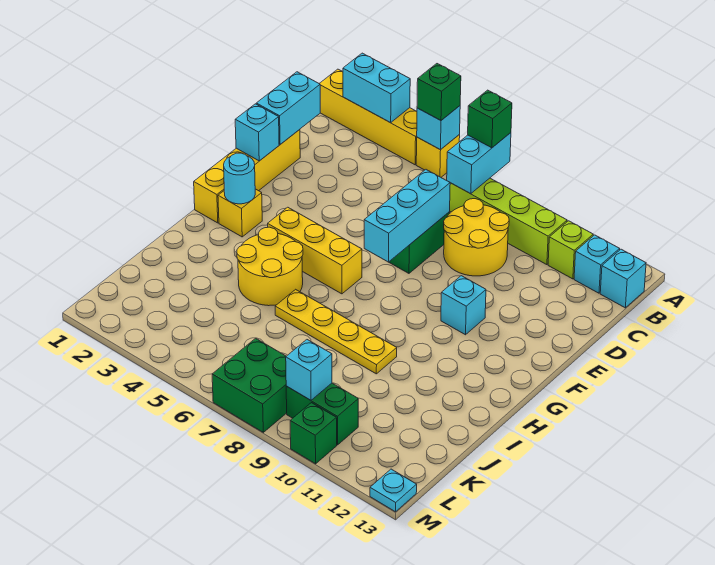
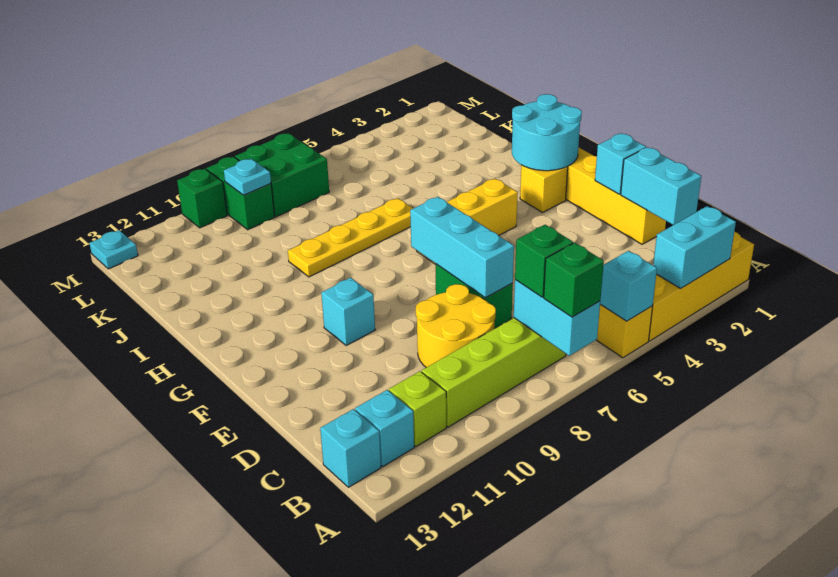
green brick A5 level 3 -> green brick B7 level 3
cyan round brick G2 level 2 -> cyan round brick G1:H2 level 2
yellow round brick H4:I5 level 1 -> none
green brick L9:L10 level 1 -> green brick L9:M9 level 1
cyan brick L9 level 2 -> cyan plate L9 level 2

